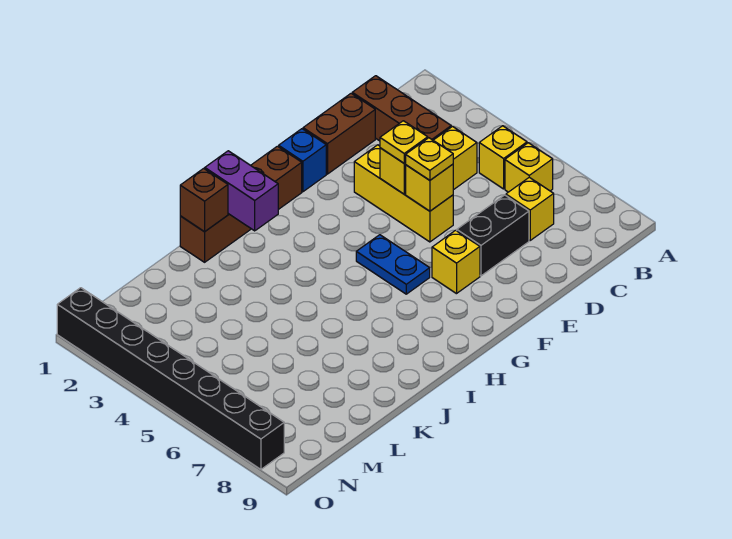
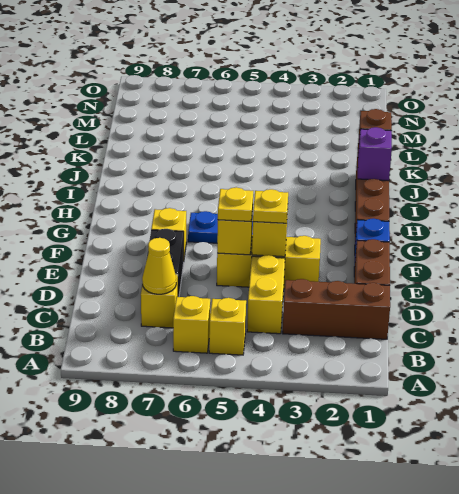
none -> yellow cone C7 level 2
purple brick I1:I2 level 2 -> purple brick I1 level 2
black brick O1:O8 level 1 -> none

